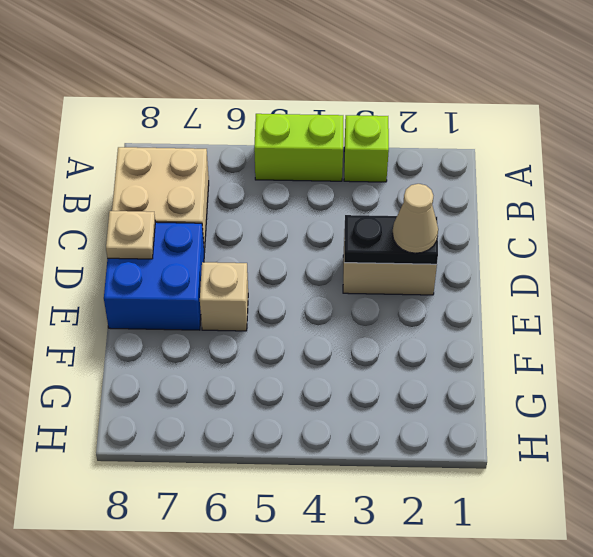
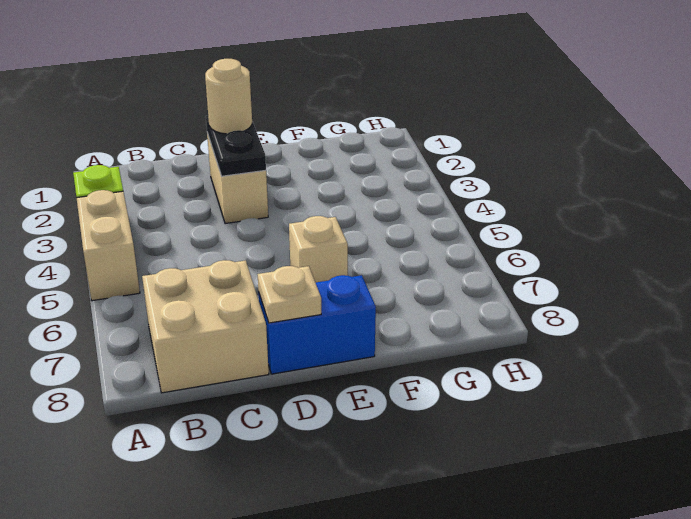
lime brick A4:A5 level 1 -> tan brick A4:A5 level 1
tan cone D2 level 3 -> tan round brick D2 level 3
blue brick D7:E8 level 1 -> blue brick D8:E8 level 1

